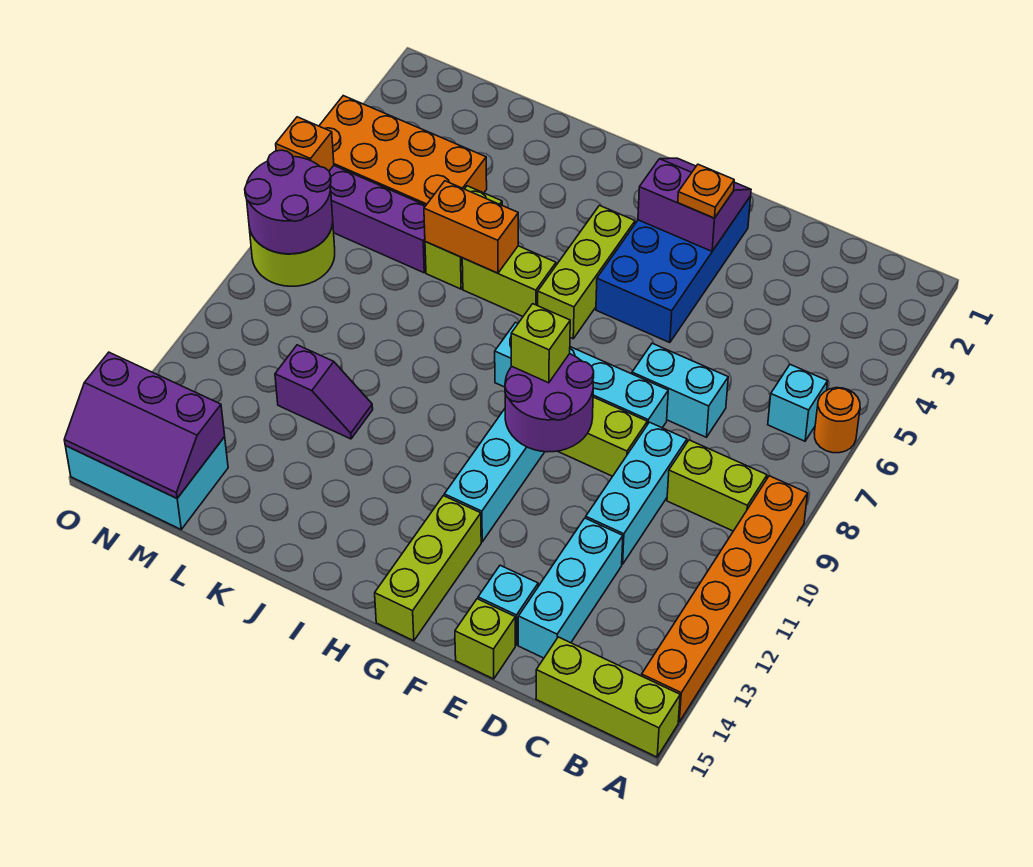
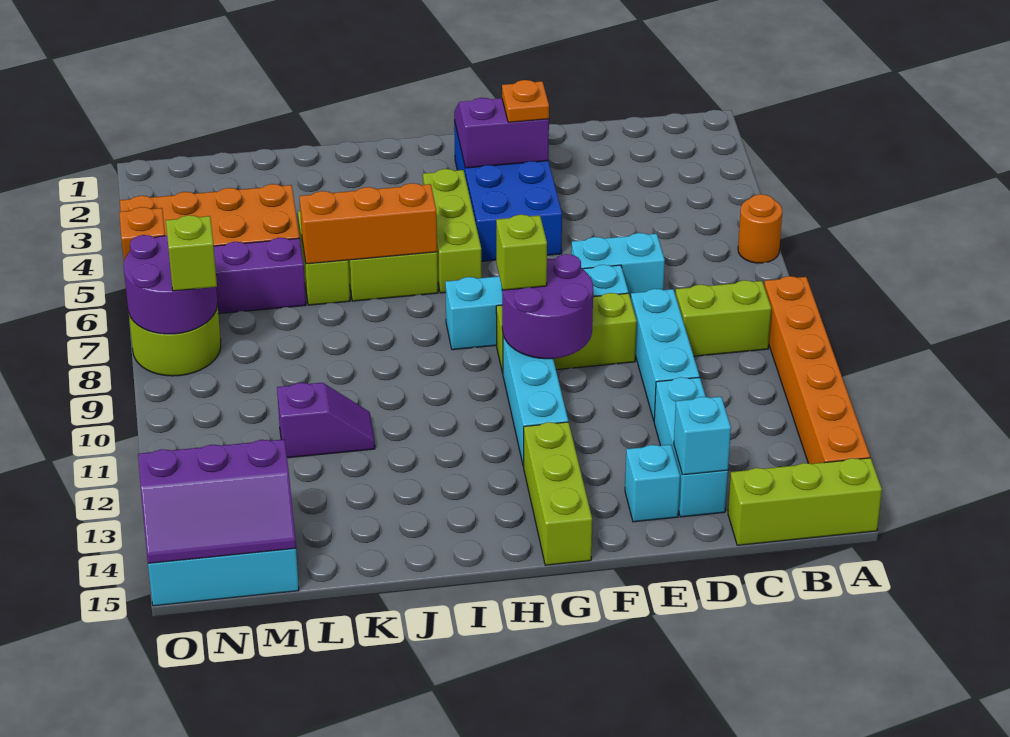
cyan brick B6 level 1 -> cyan brick D14 level 2
lime brick E15 level 1 -> lime brick N8 level 3
orange brick J6:K6 level 2 -> orange brick I6:K6 level 2

